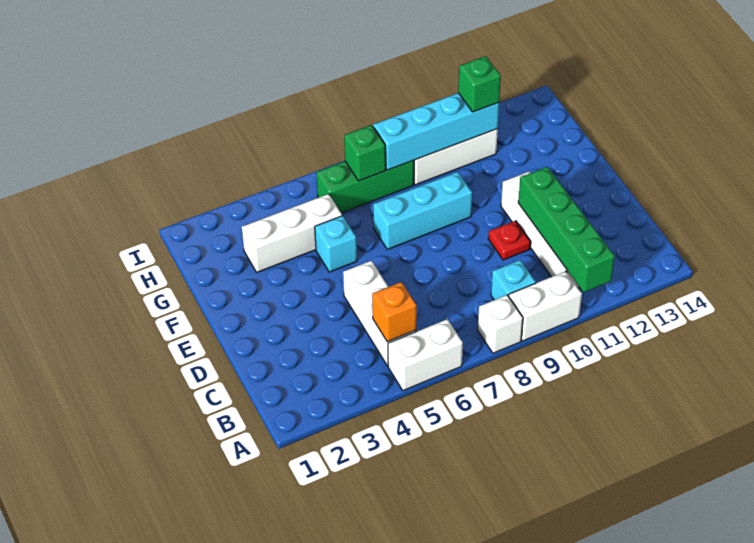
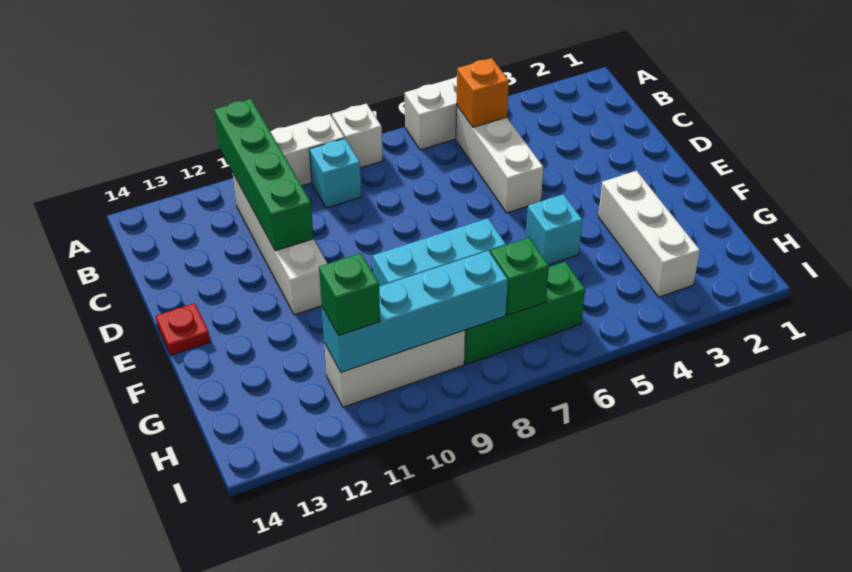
red plate D10 level 1 -> red plate E14 level 1
white brick G3:G5 level 1 -> white brick F3:H3 level 1

